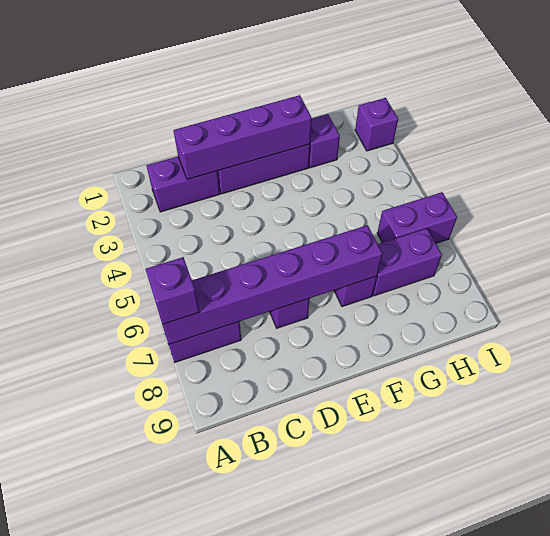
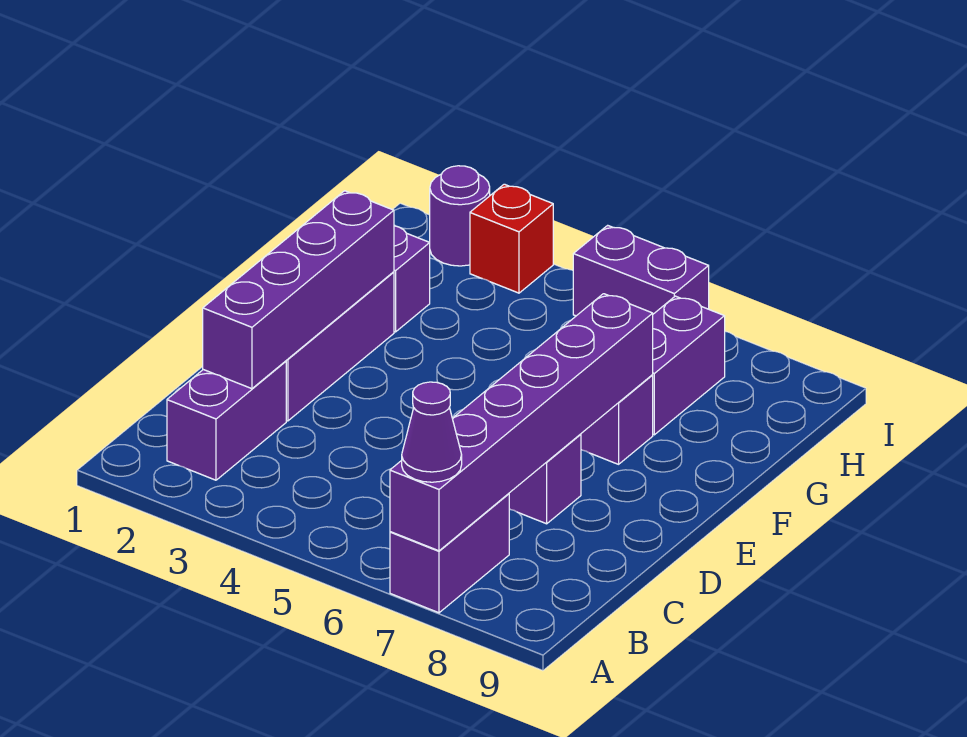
purple brick A7 level 3 -> purple cone A7 level 3
purple brick H6:I6 level 1 -> purple brick I5:I6 level 1
purple brick I2 level 1 -> purple round brick I2 level 1
none -> red brick I3 level 1

